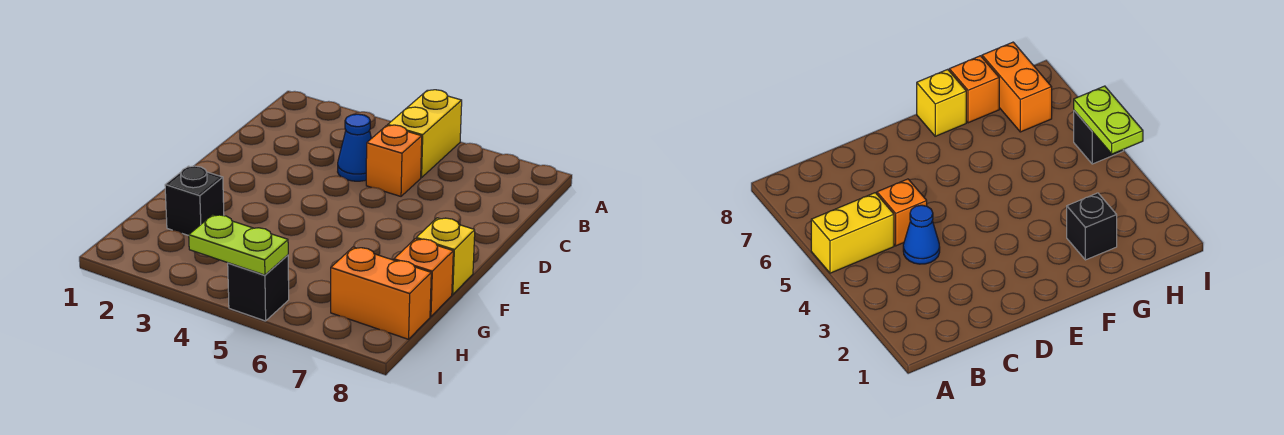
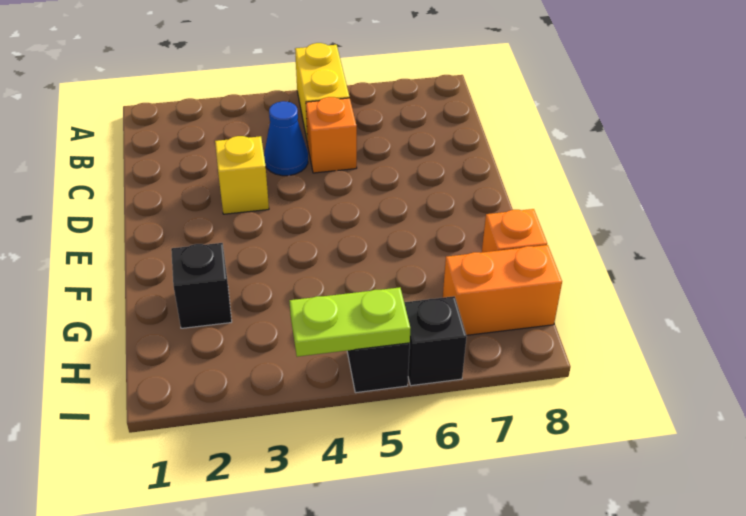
yellow brick F8 level 1 -> yellow brick D3 level 1
none -> black brick I6 level 1

